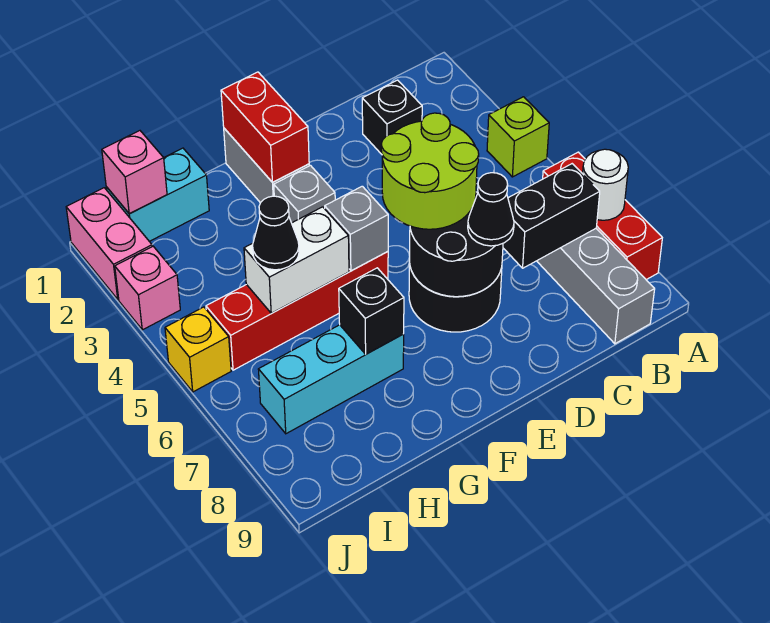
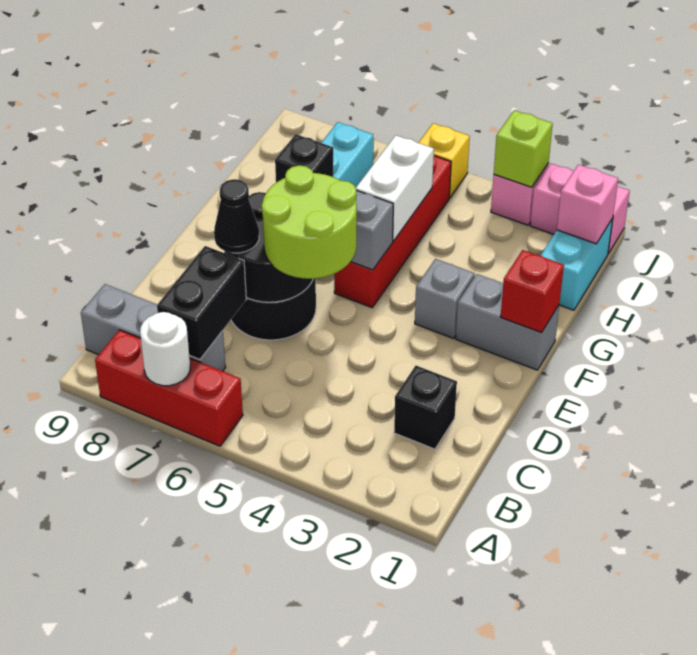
lime brick A4 level 1 -> lime brick J3 level 2
red brick F1:F2 level 2 -> red brick F1 level 2
black cone H5 level 3 -> none

